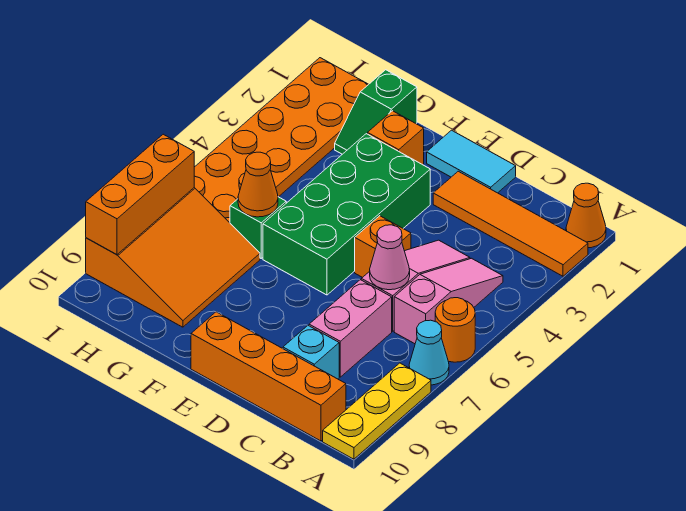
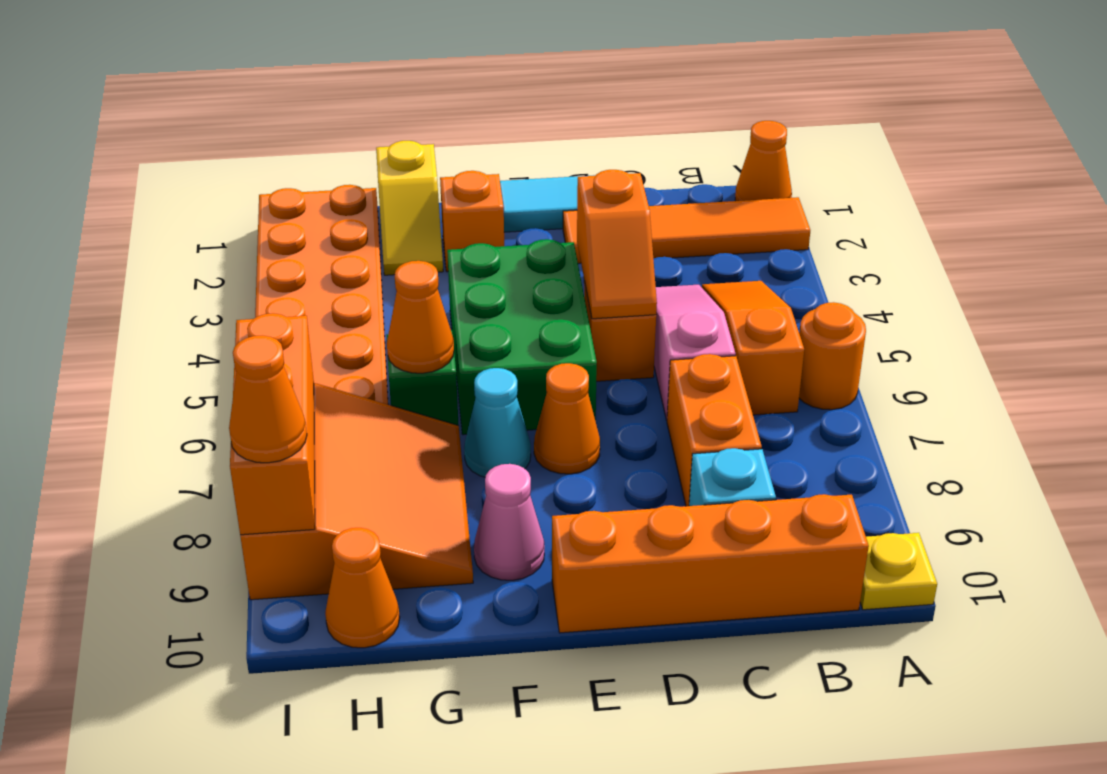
cyan cone A7 level 1 -> cyan cone F7 level 1
yellow plate A8:A10 level 1 -> yellow plate A10 level 1
pink slope B4:B6 level 1 top 6 -> orange slope B4:B6 level 1 top 6
pink cone C6 level 2 -> pink cone F9 level 1
pink brick C7:C8 level 1 -> orange brick C7:C8 level 1
none -> orange slope D4:D5 level 2 top 4
green brick E3:F6 level 1 -> green brick E4:F6 level 1
none -> orange cone E7 level 1
green slope G1:G2 level 1 top 1 -> yellow slope G1:G2 level 1 top 1
none -> orange cone H10 level 1
none -> orange cone I9 level 3

